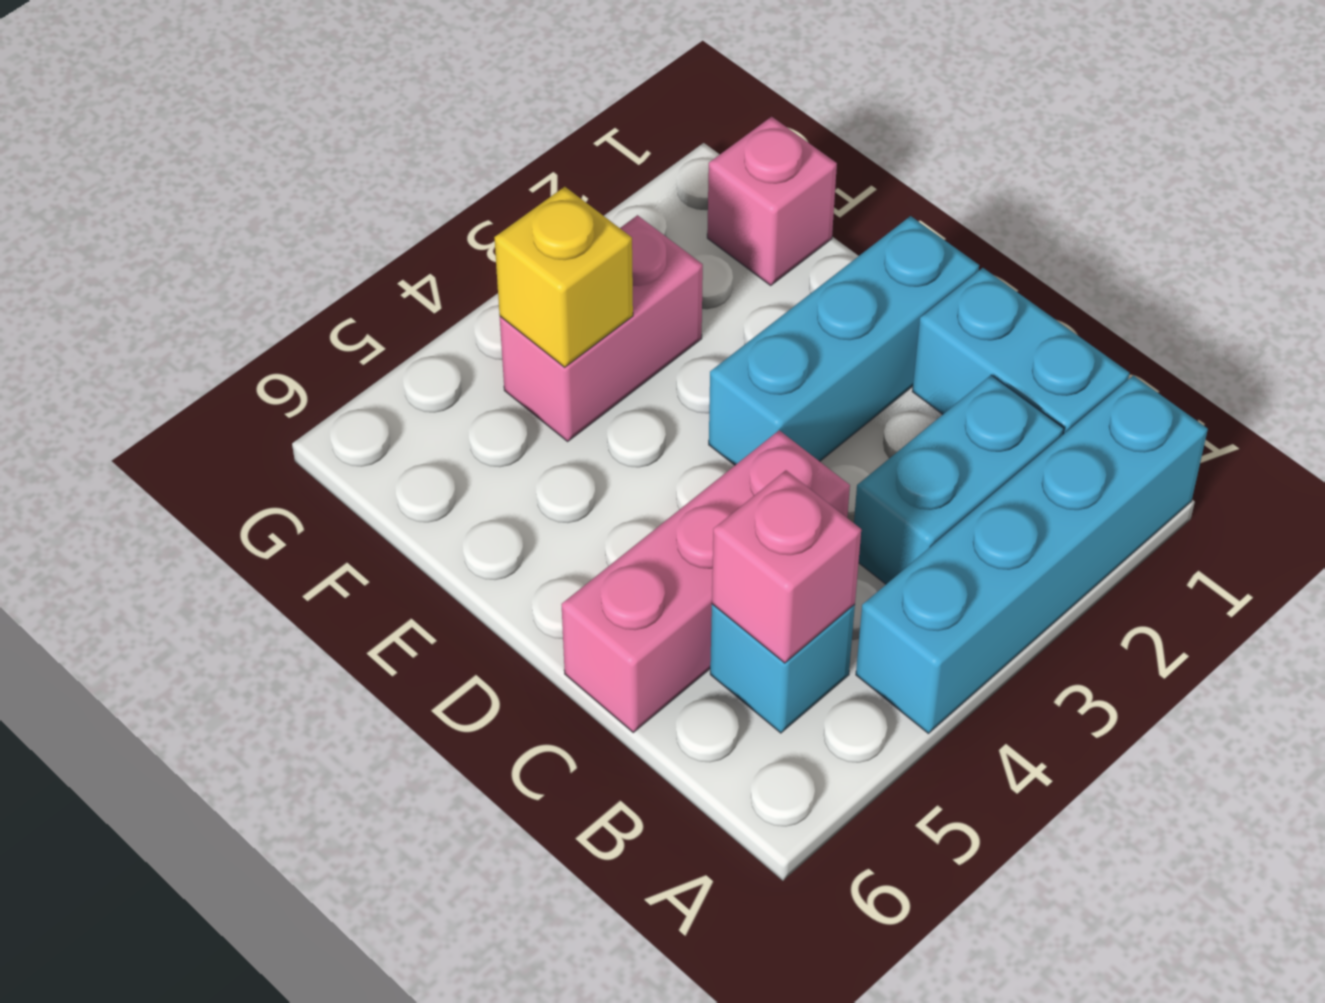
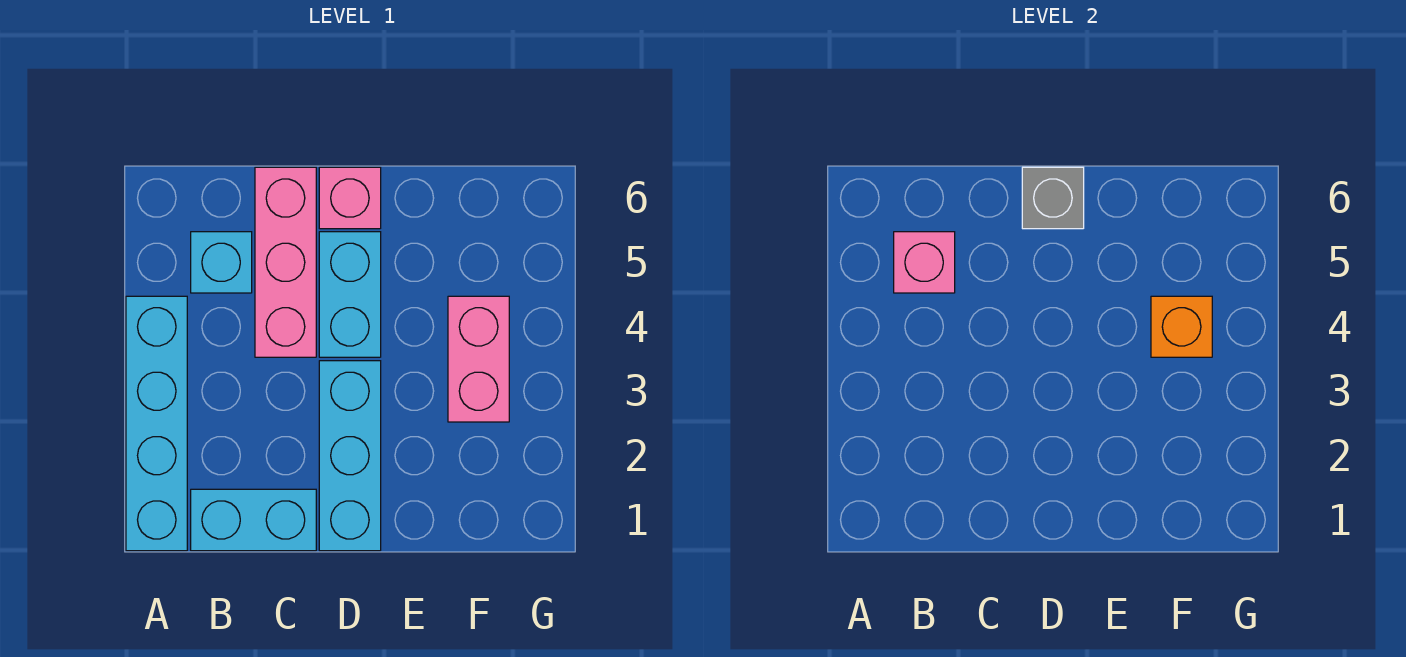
cyan brick B2:B3 level 1 -> cyan brick D4:D5 level 1
none -> grey brick D6 level 2
pink brick F1 level 1 -> pink brick D6 level 1
yellow brick F4 level 2 -> orange brick F4 level 2

